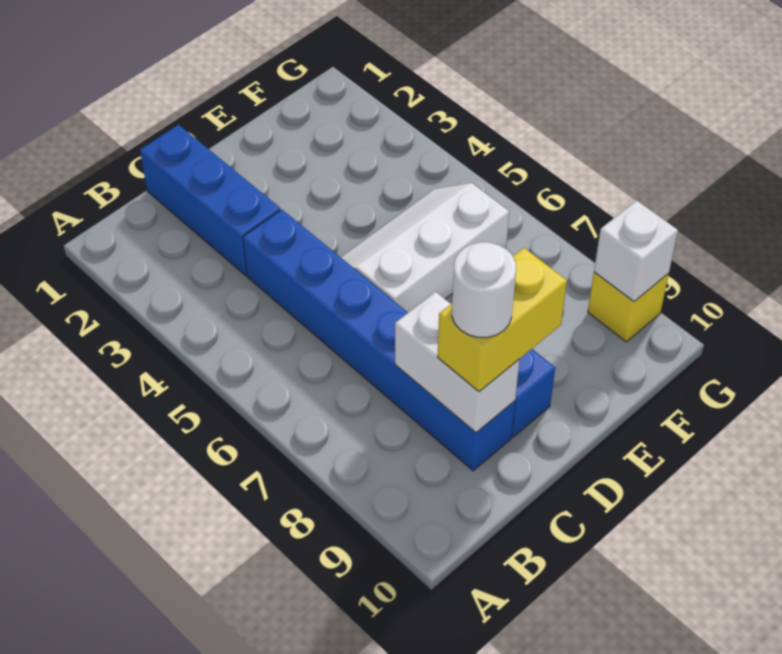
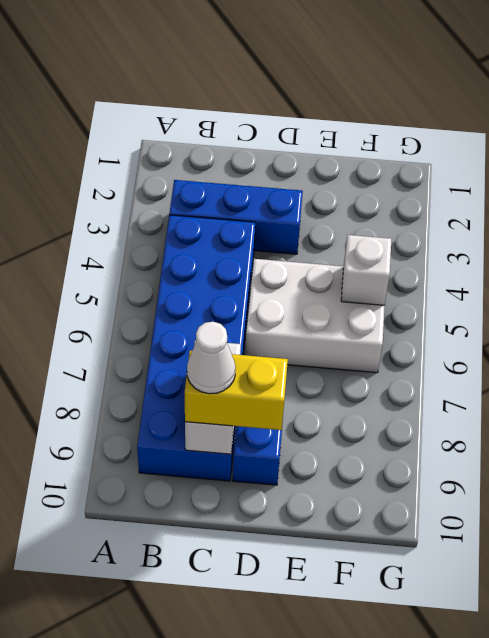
blue brick C1:C3 level 1 -> blue brick B3:D3 level 1
blue brick C4:C9 level 1 -> blue brick B4:C9 level 1
white round brick C9 level 4 -> white cone C9 level 4
white slope D5:F6 level 1 top 6 -> white brick D5:F6 level 1
yellow brick G9 level 1 -> none
white brick G9 level 2 -> white brick F5 level 2

